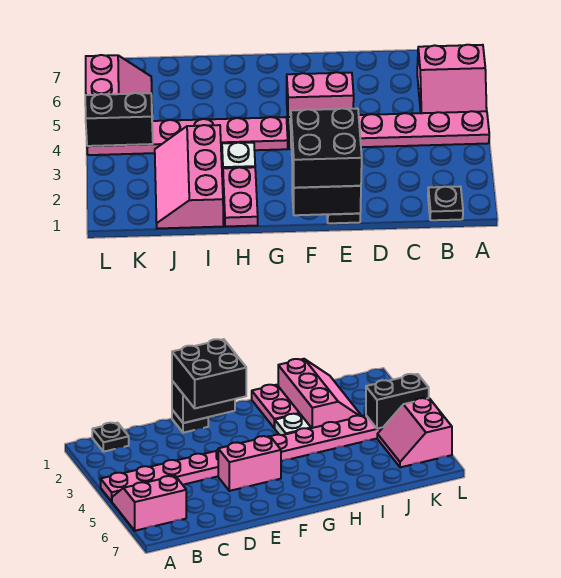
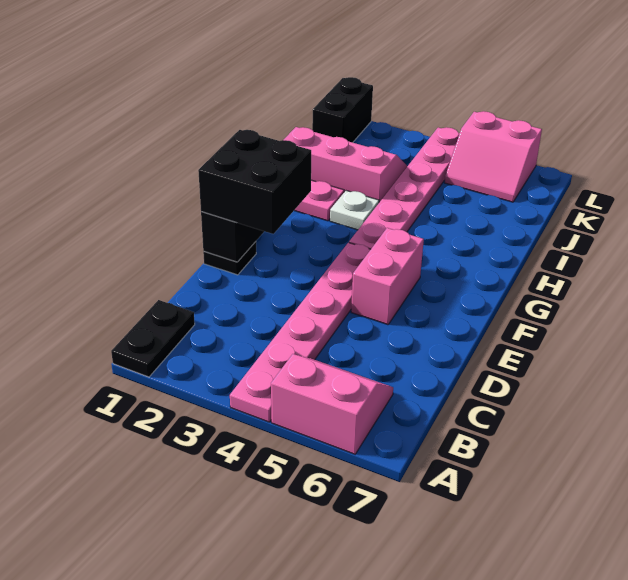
pink slope A5:B6 level 1 top 6 -> pink slope A5:B6 level 1 top A
black plate B1 level 1 -> black plate A1:B1 level 1
black brick K4:L4 level 2 -> black brick K1:L1 level 1

